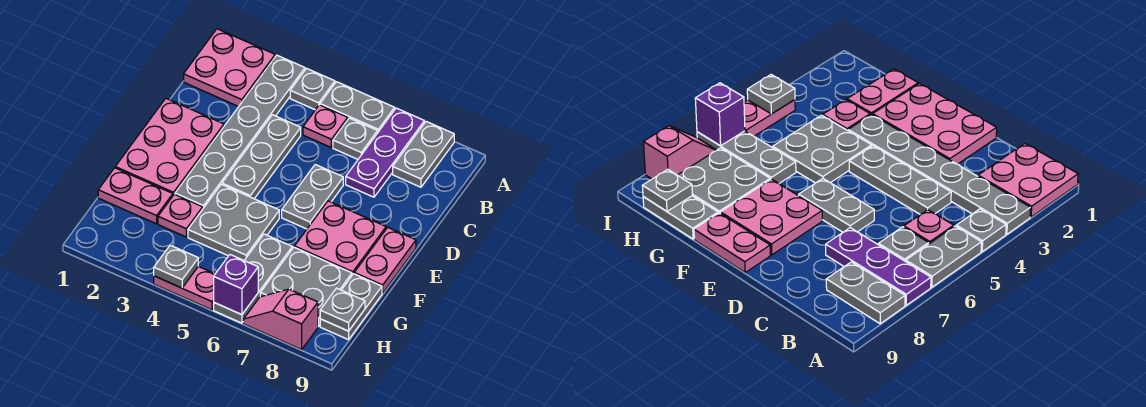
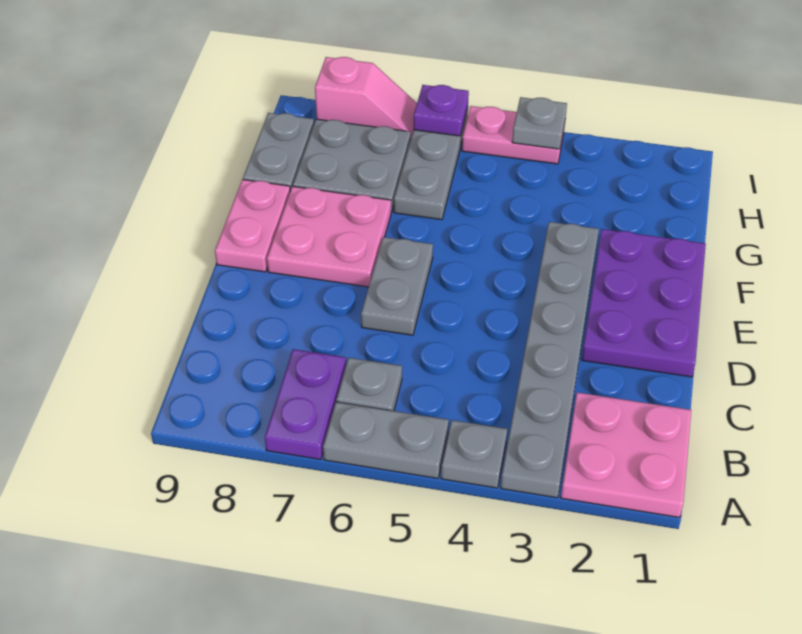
purple plate A7:C7 level 1 -> purple plate A7:B7 level 1
grey plate A8:B8 level 1 -> none
pink plate B5 level 1 -> none
grey plate C4:E4 level 1 -> none
pink plate D1:F2 level 1 -> purple plate D1:F2 level 1
grey plate F4:G5 level 1 -> none
pink plate G1:G2 level 1 -> none
pink plate G3 level 1 -> none
grey plate H9 level 2 -> none
purple brick I6 level 2 -> purple plate I6 level 2

